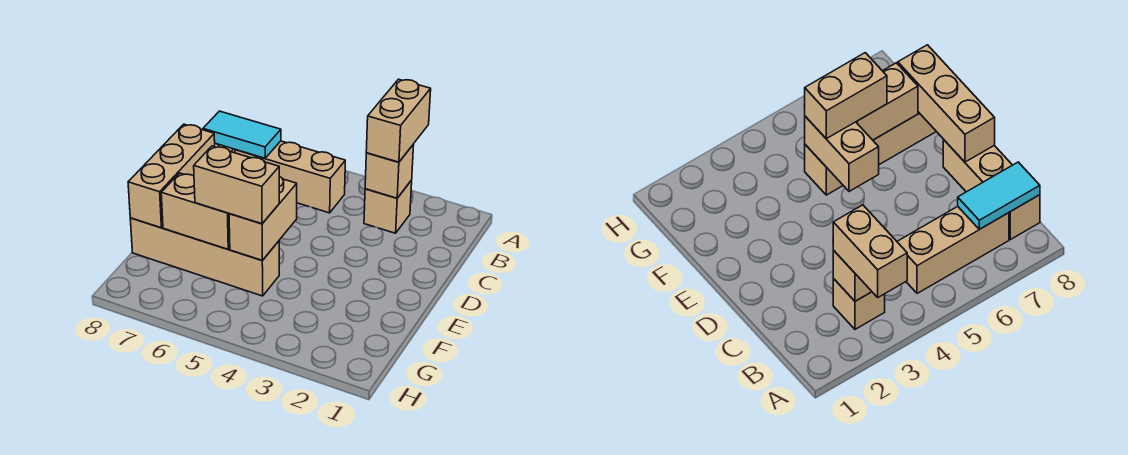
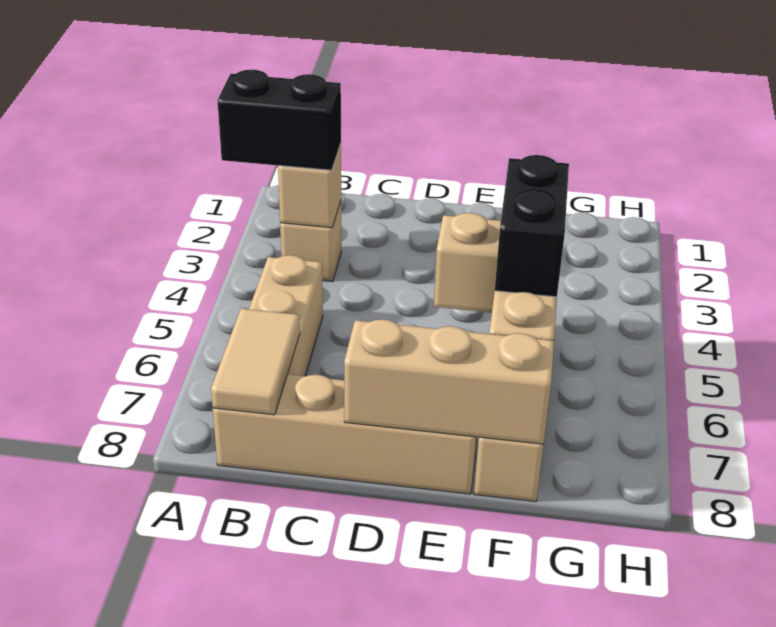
tan brick A3:B3 level 3 -> black brick A3:B3 level 3
cyan tile B7:B8 level 2 -> tan tile B7:B8 level 2
tan brick B8:D8 level 1 -> tan brick B8:E8 level 1
tan brick F5:F6 level 3 -> black brick F5:F6 level 3

